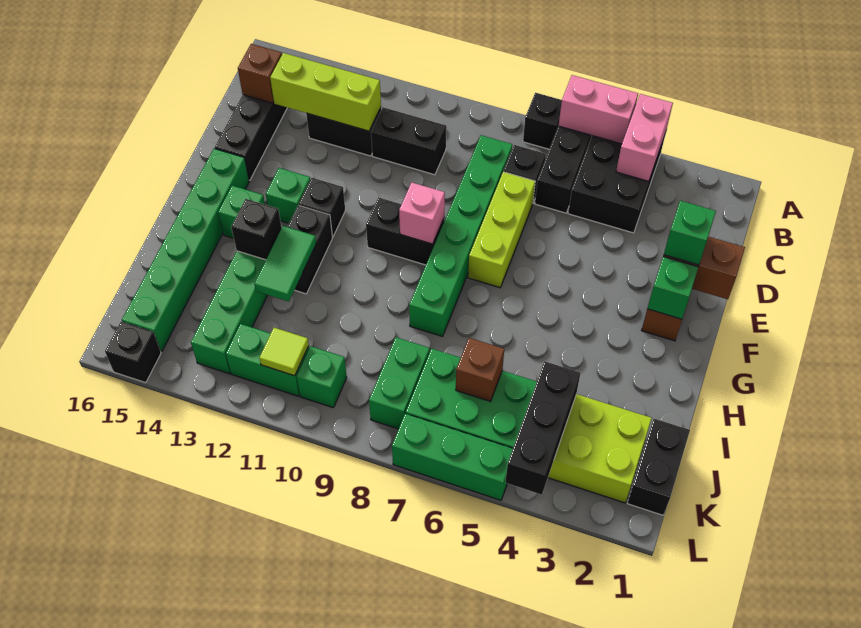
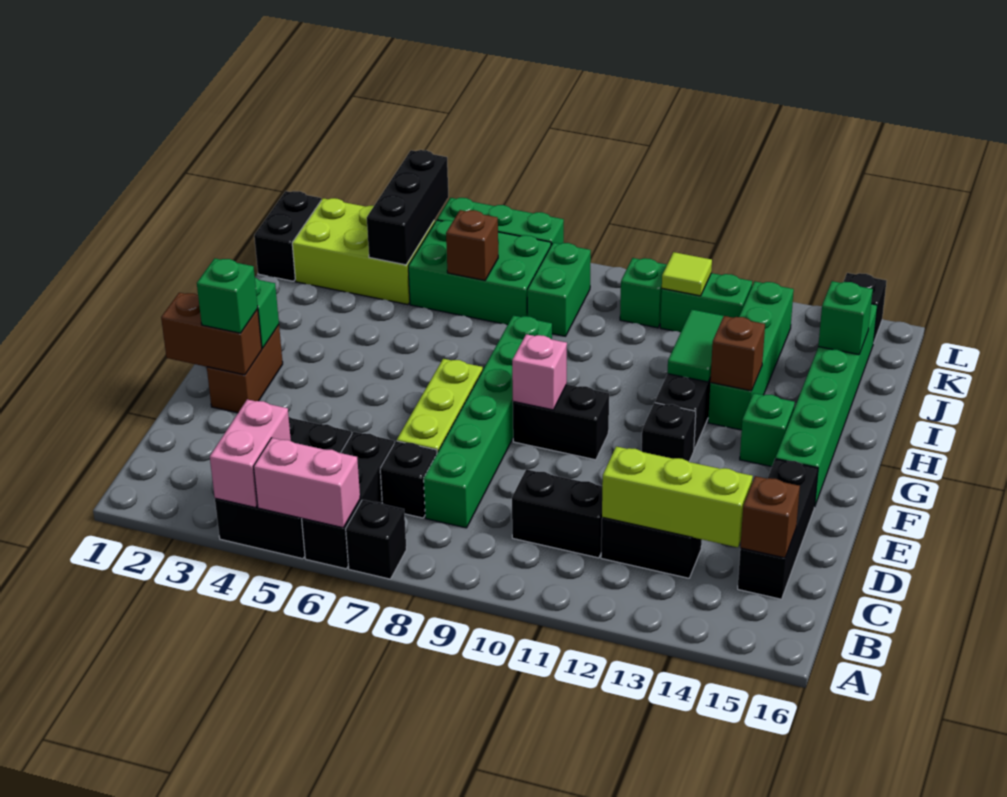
green brick F13 level 1 -> green brick J15 level 2
black brick H13 level 2 -> brown brick H13 level 2

